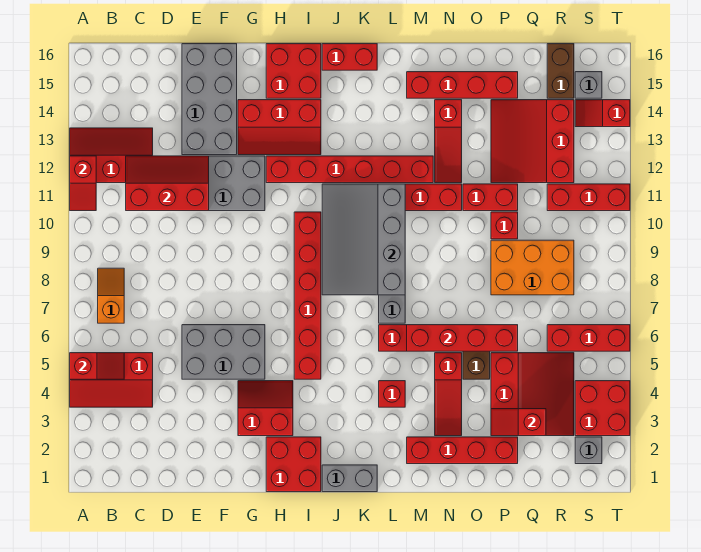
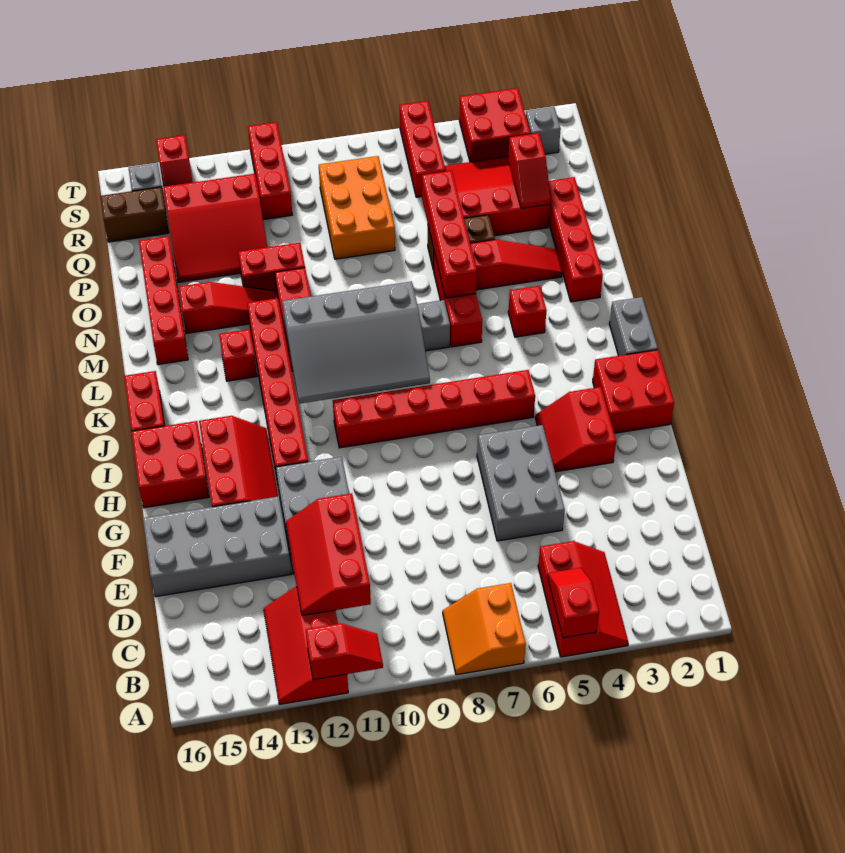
orange slope B7:B8 level 1 top 7 -> orange slope A7:B8 level 1 top 7
red brick O11:P11 level 1 -> red brick O11:O12 level 1
red brick P10 level 1 -> red brick L13 level 1

